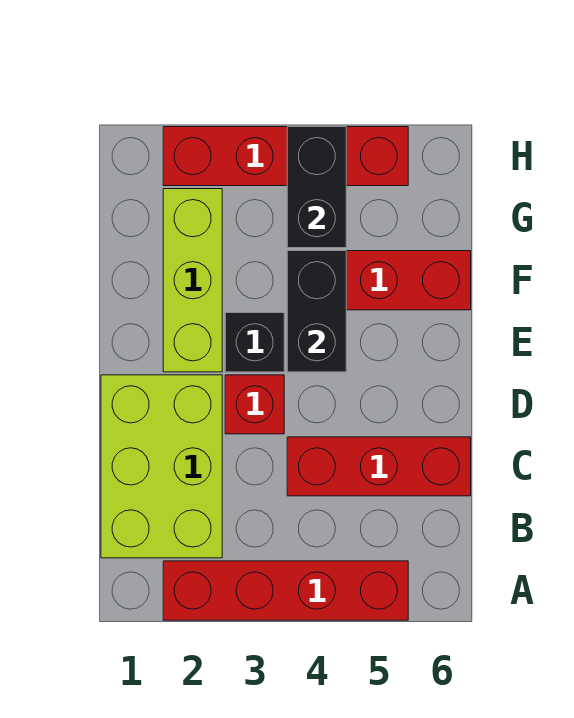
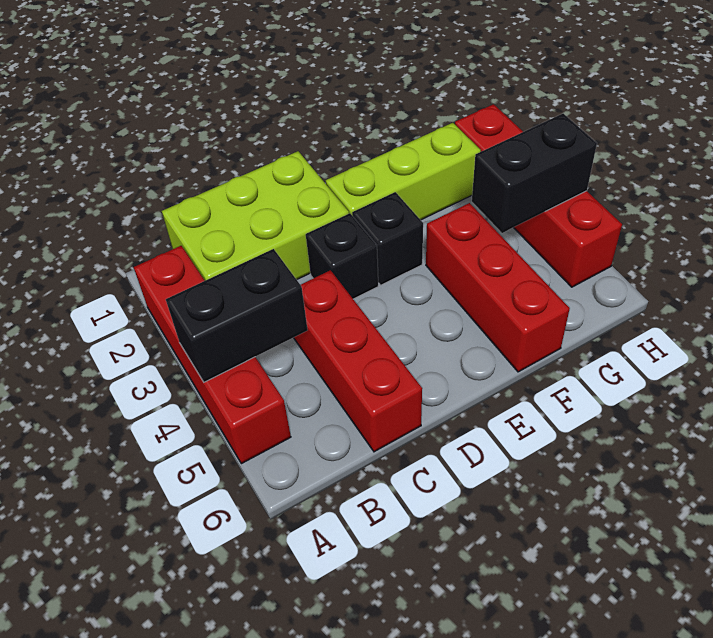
red brick D3 level 1 -> black brick D3 level 1
black brick E4:F4 level 2 -> black brick A4:B4 level 2

